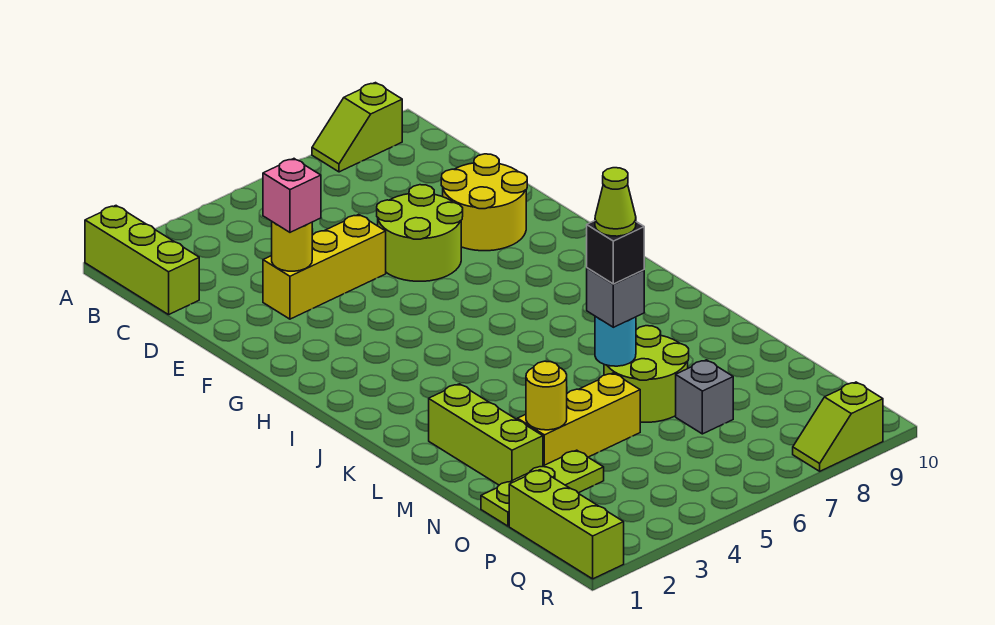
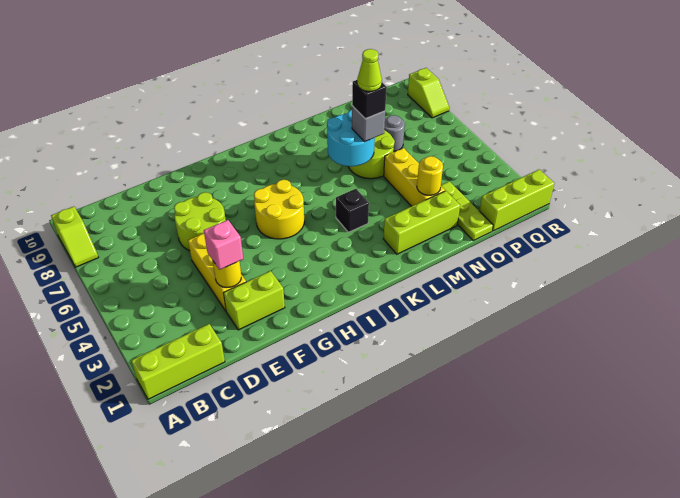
none -> lime brick E2:F2 level 1
yellow round brick E8:F9 level 1 -> yellow round brick H5:I6 level 1
none -> black brick K4 level 1
cyan round brick M6 level 2 -> cyan round brick L6:M7 level 2
grey brick O7 level 1 -> grey round brick O7 level 1

